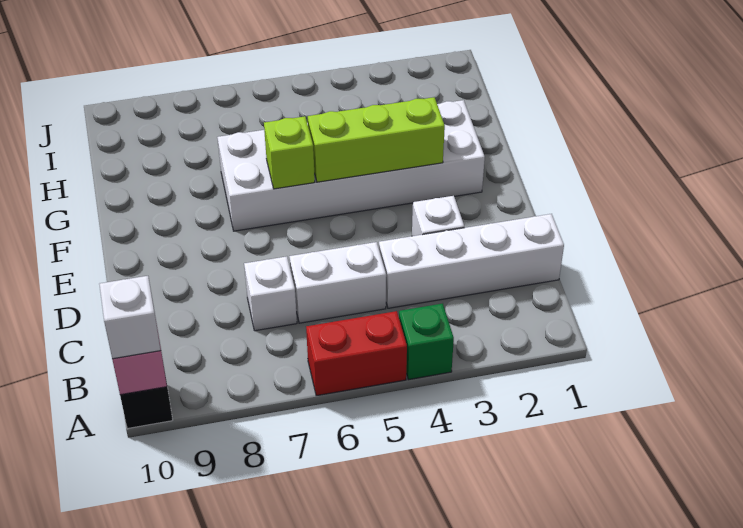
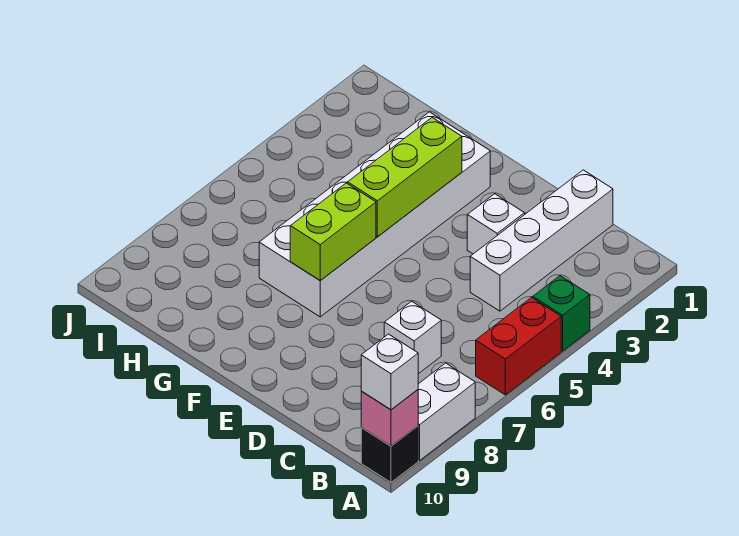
white brick C5:C6 level 1 -> white brick A8:A9 level 1
lime brick F6 level 2 -> lime brick F6:F7 level 2

